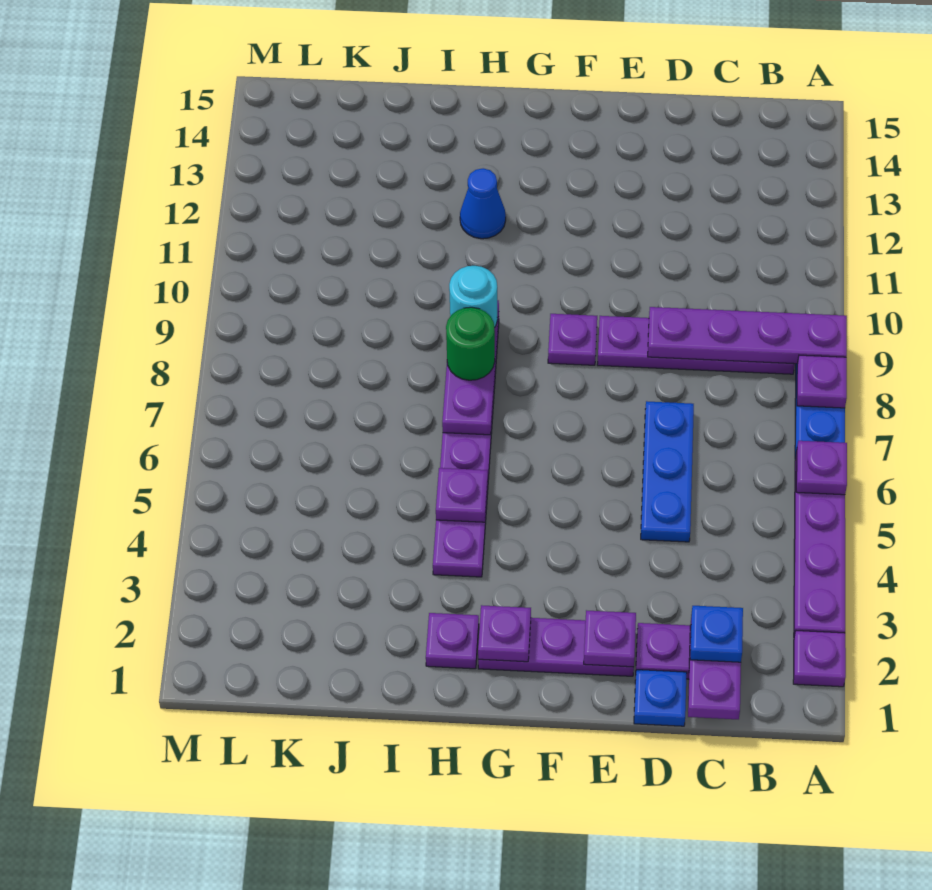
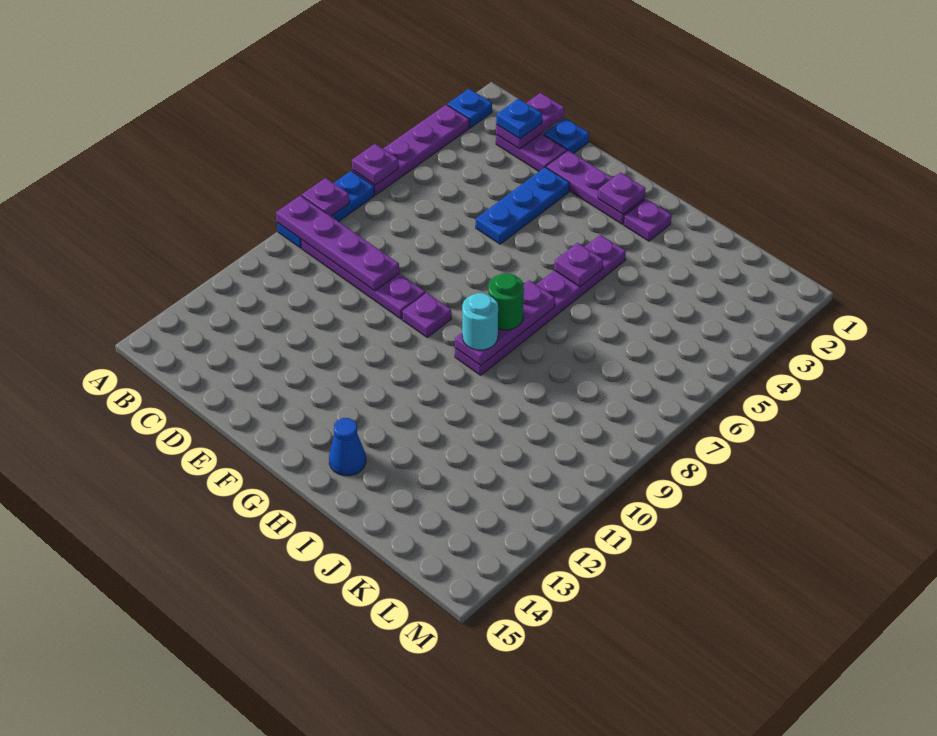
purple plate A2 level 1 -> blue plate A2 level 1
blue plate D5:D7 level 1 -> blue plate E3:E5 level 1
purple plate E2 level 2 -> none
blue cone H12 level 1 -> blue cone H14 level 1

